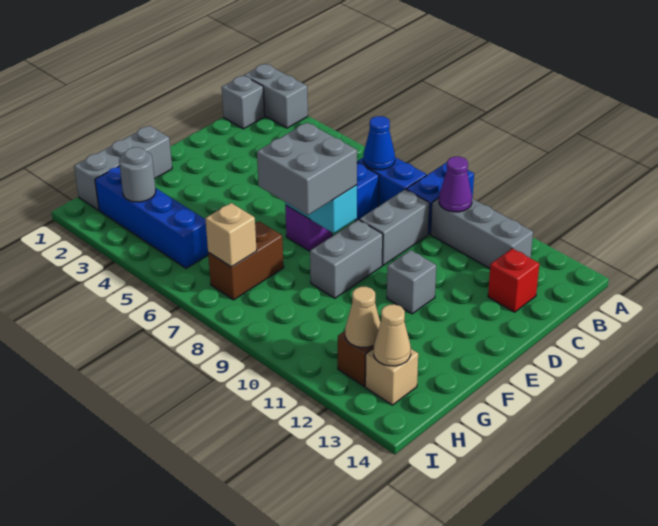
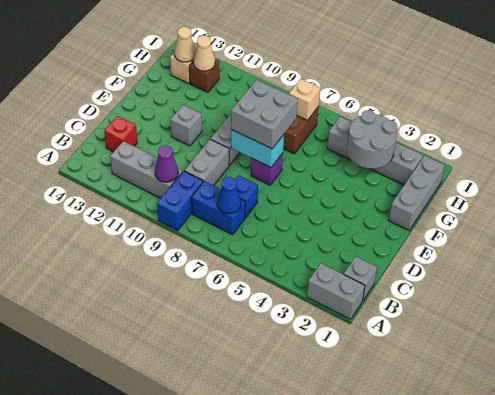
blue brick H2:H5 level 1 -> grey brick H2:H5 level 1
grey round brick H3 level 2 -> grey round brick G3:H4 level 2

